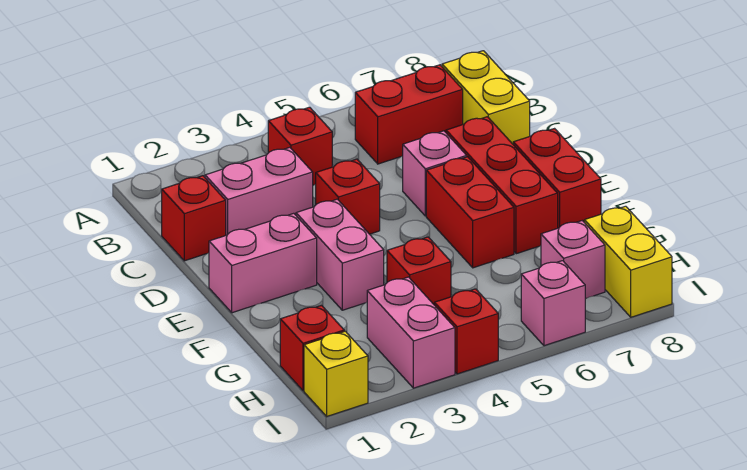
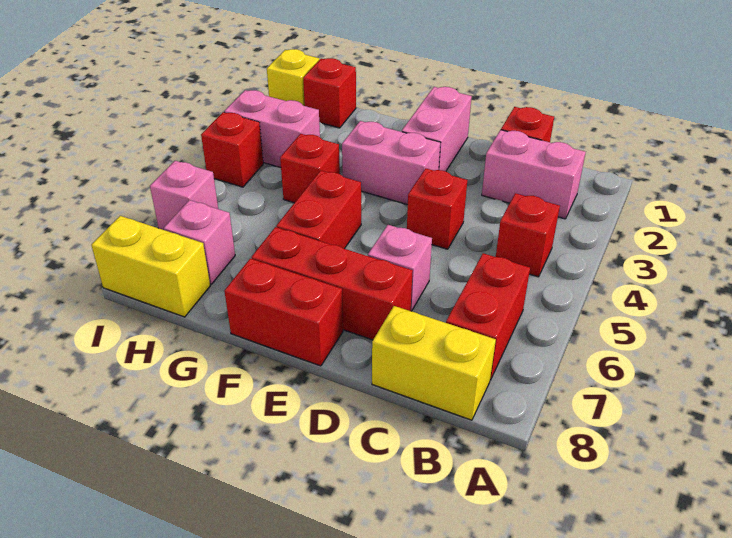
pink brick C2:C3 level 1 -> pink brick B2:C2 level 1
red brick E6:F6 level 1 -> red brick F5:F6 level 1

